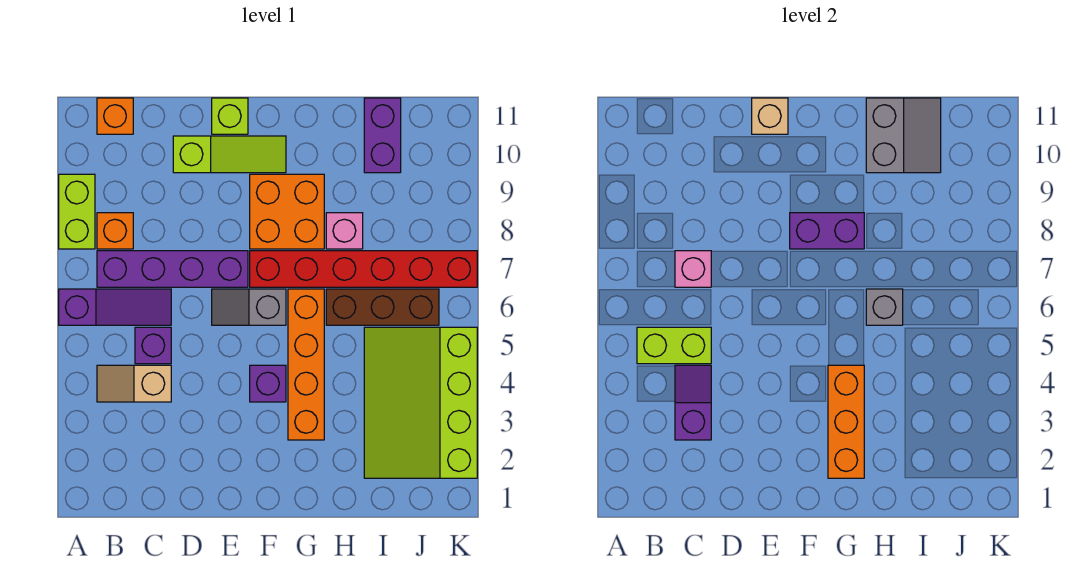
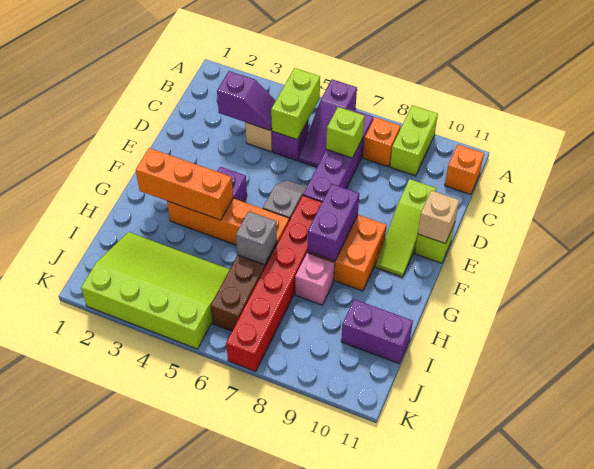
lime brick A8:A9 level 1 -> lime brick A9:B9 level 1
pink brick C7 level 2 -> lime brick C7 level 2
grey slope H10:I11 level 2 top H -> none

